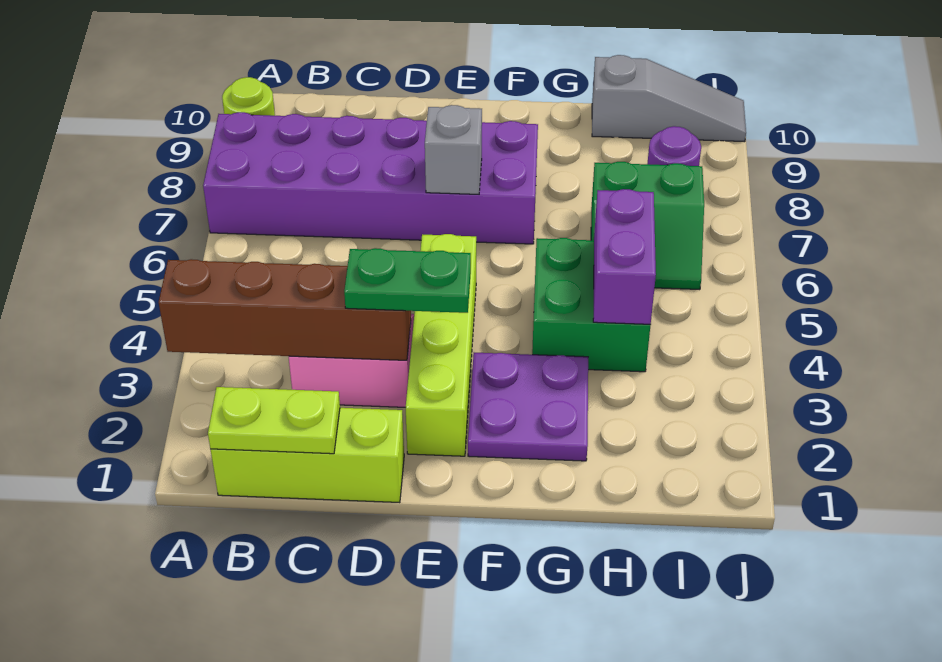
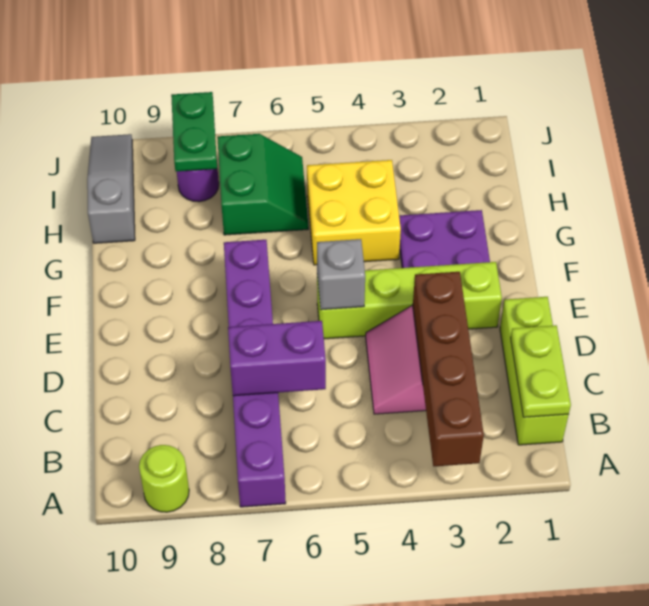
purple brick A7:F8 level 1 -> purple brick A7:F7 level 1
green plate D3:E3 level 3 -> green plate I8:J8 level 2
grey brick E7 level 2 -> grey brick E5 level 2
green brick G4:H5 level 1 -> yellow brick G4:H5 level 1
purple brick H4:H5 level 2 -> purple brick C6:C7 level 2

